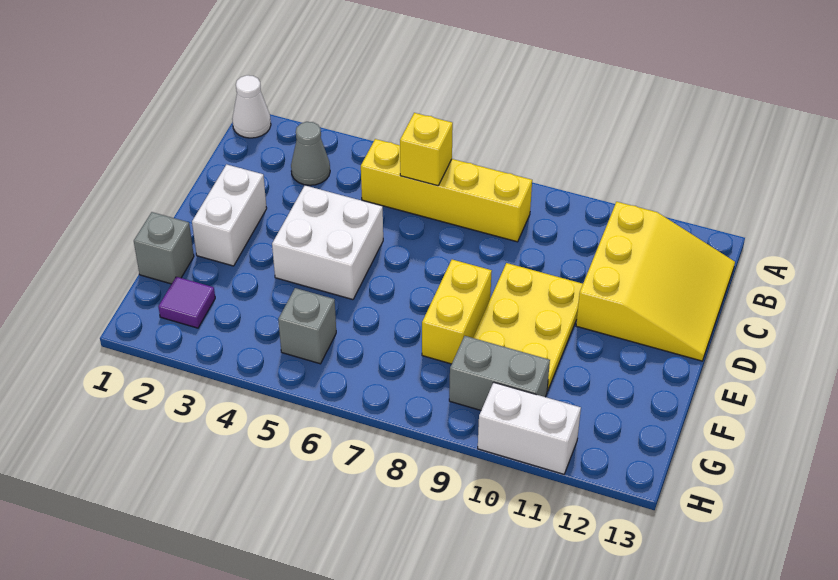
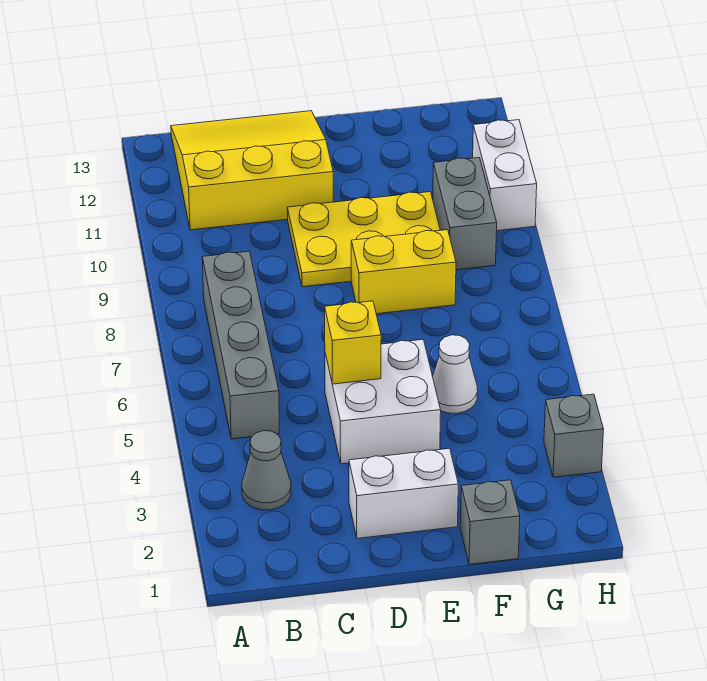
white cone A1 level 1 -> white cone F5 level 1
yellow brick B5:B8 level 1 -> grey brick B5:B8 level 1
yellow brick B6 level 2 -> yellow brick D5 level 2
purple tile G2 level 1 -> none
grey brick G5 level 1 -> grey brick H3 level 1

